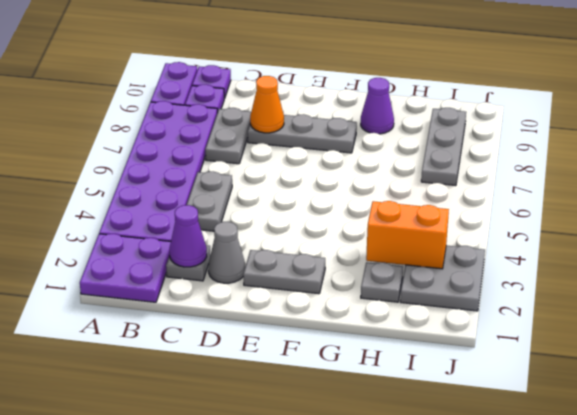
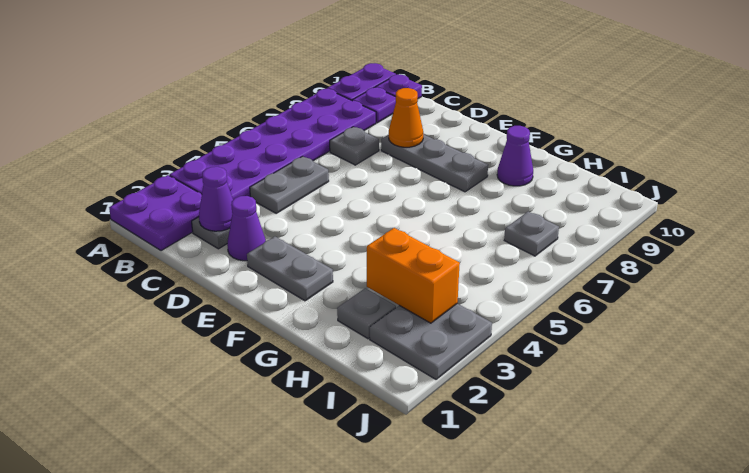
grey plate C7:C8 level 1 -> grey plate C7 level 1
grey cone D2 level 1 -> purple cone D2 level 1
grey plate I7:I9 level 1 -> grey plate I7 level 1

